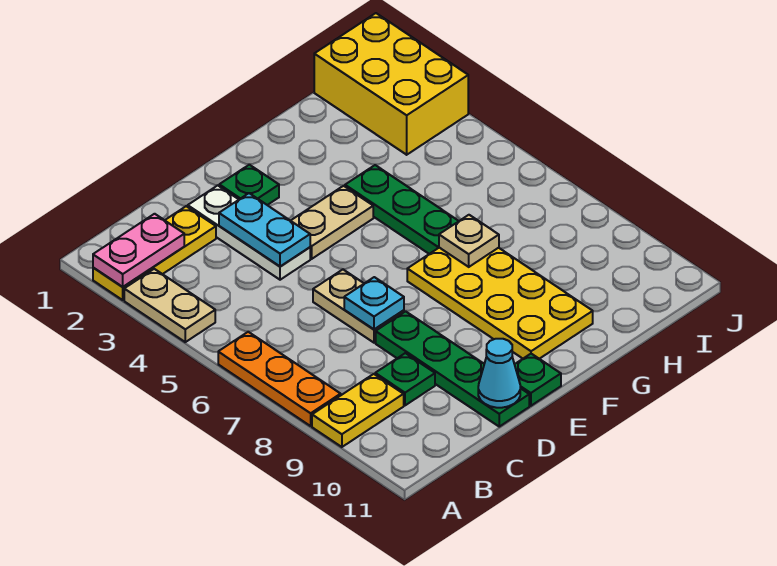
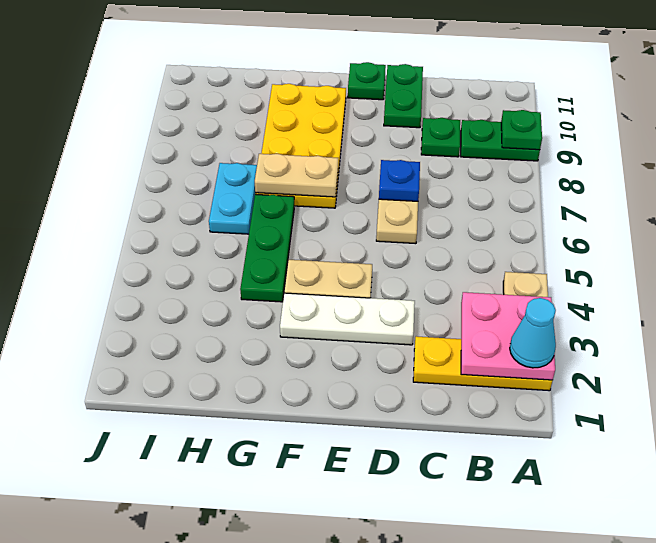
pink plate A2:B2 level 2 -> pink plate A2:B3 level 2
orange plate A6:A8 level 1 -> none
yellow plate A9:B9 level 1 -> green plate A9:B9 level 1
white plate D2:D4 level 1 -> white plate D3:F3 level 1
cyan plate D3:D4 level 2 -> cyan plate H6:H7 level 1
cyan plate D7 level 2 -> blue plate D7 level 2
green plate D8:D11 level 1 -> green plate D10:D11 level 1
cyan cone D11 level 2 -> cyan cone A2 level 3
green plate E2 level 1 -> green plate A9 level 2
tan plate G7 level 2 -> tan plate F7:G7 level 2
yellow brick I1:J3 level 1 -> none

